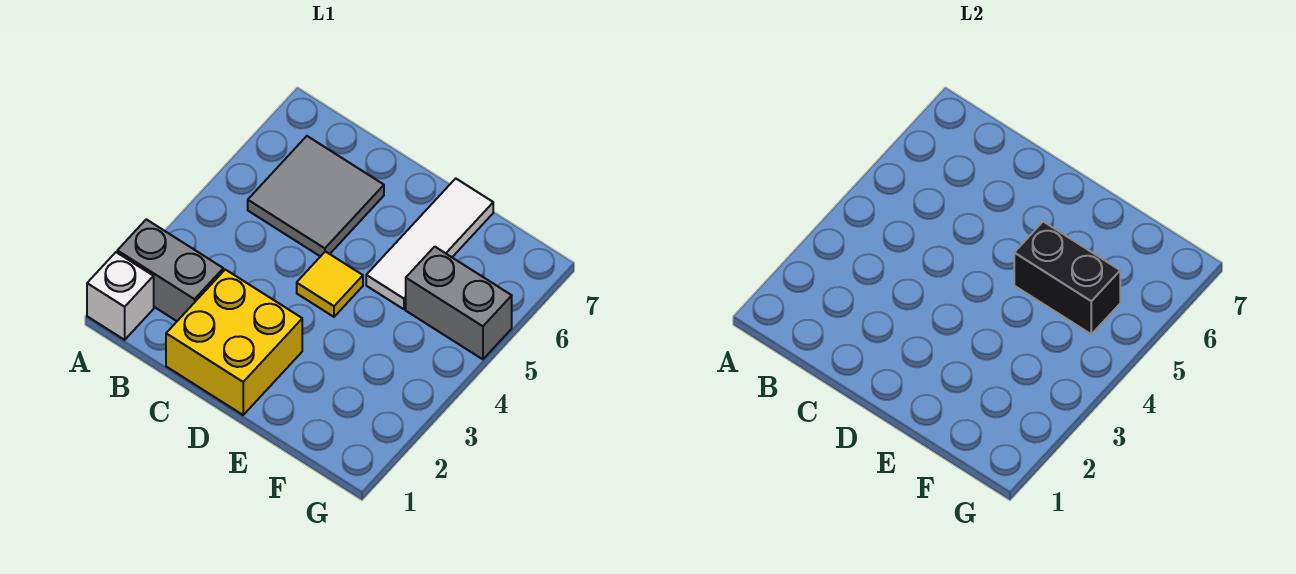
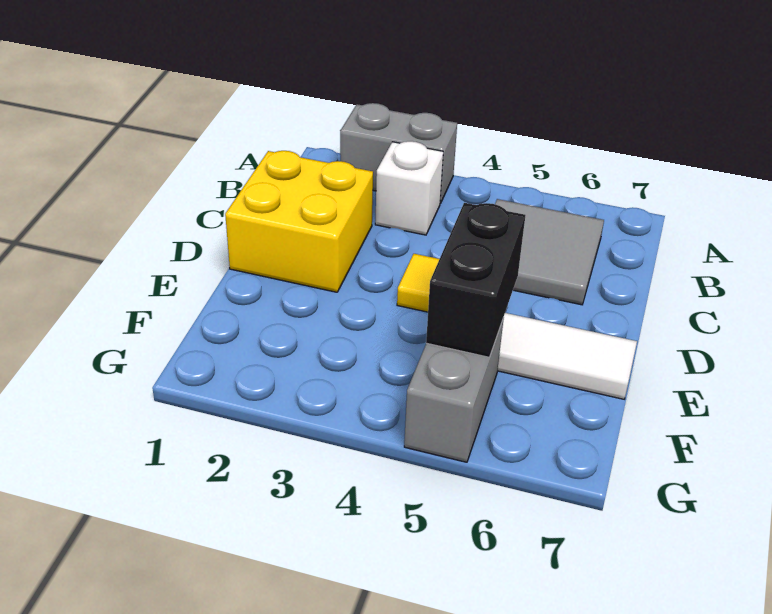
white brick A1 level 1 -> white brick B3 level 1
grey brick A2:B2 level 1 -> grey brick A2:A3 level 1

